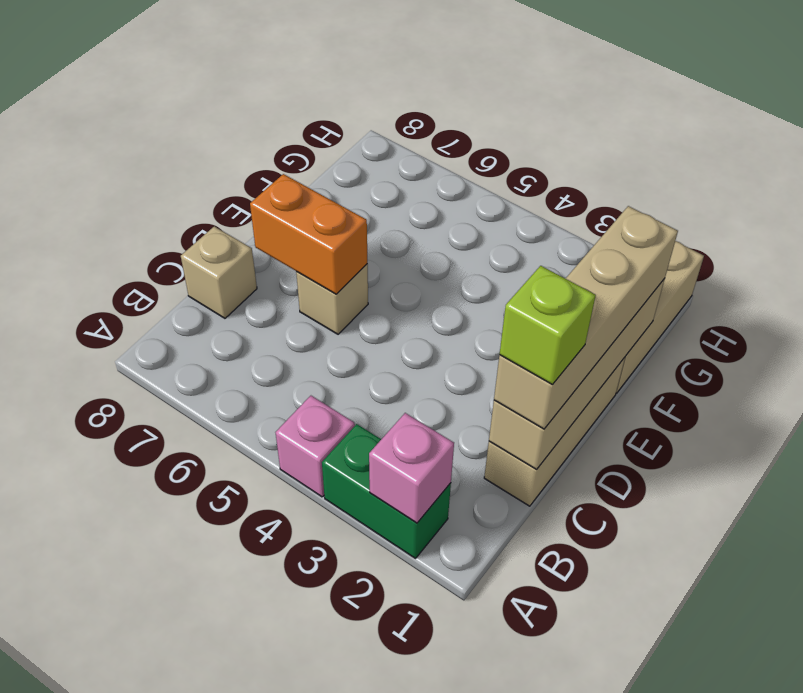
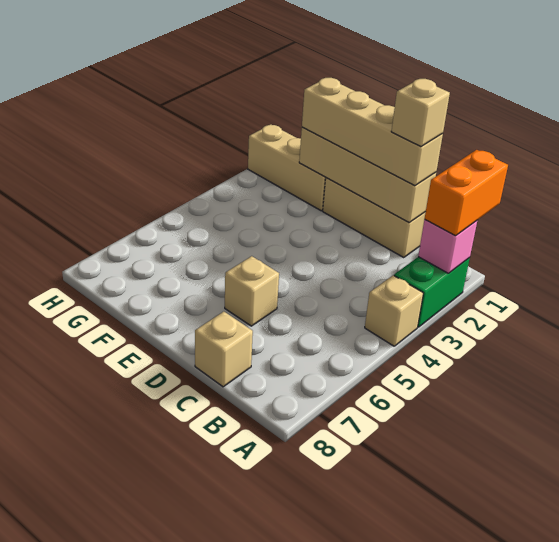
pink brick A4 level 1 -> tan brick A4 level 1
lime brick C1 level 4 -> tan brick C1 level 4
orange brick D6:D7 level 2 -> orange brick A1:A2 level 3

